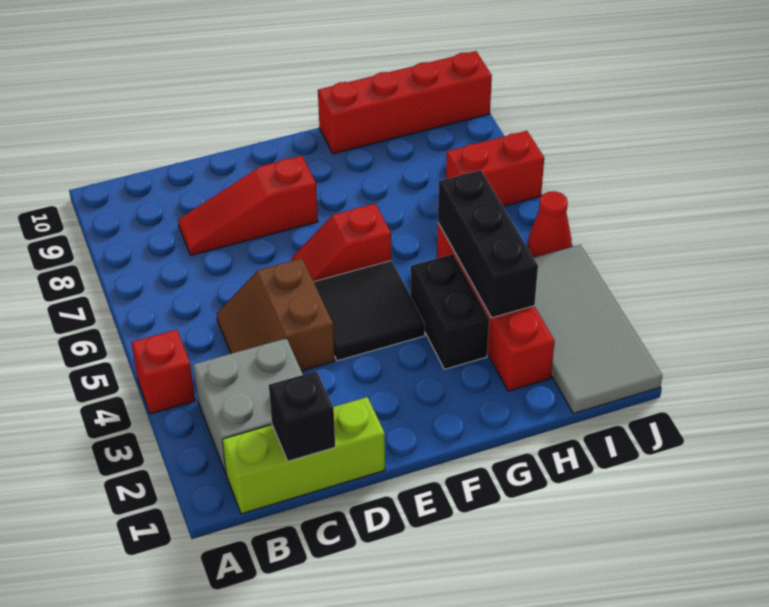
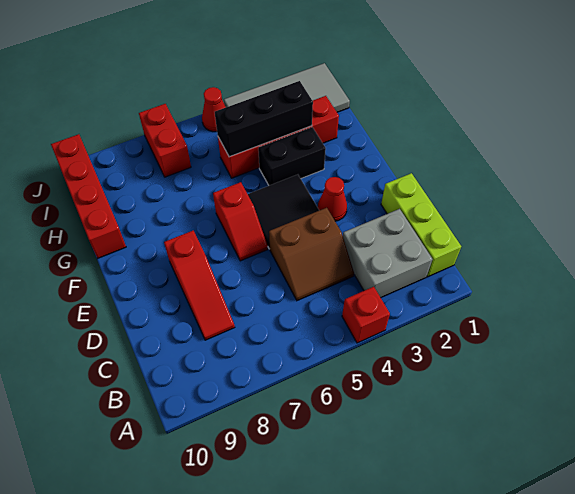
black brick C1 level 2 -> none
none -> red cone E3 level 1

